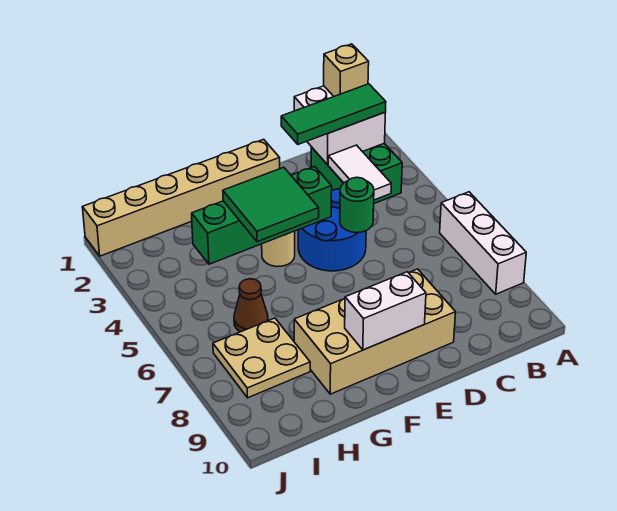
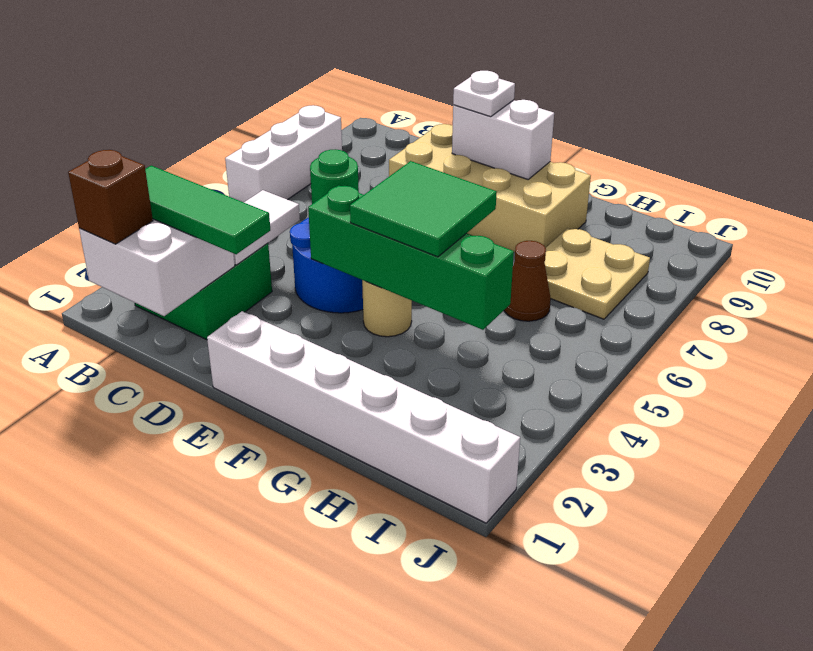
tan brick B1 level 3 -> brown brick B1 level 3
tan brick E1:J1 level 1 -> white brick E1:J1 level 1
none -> white plate E9 level 3

